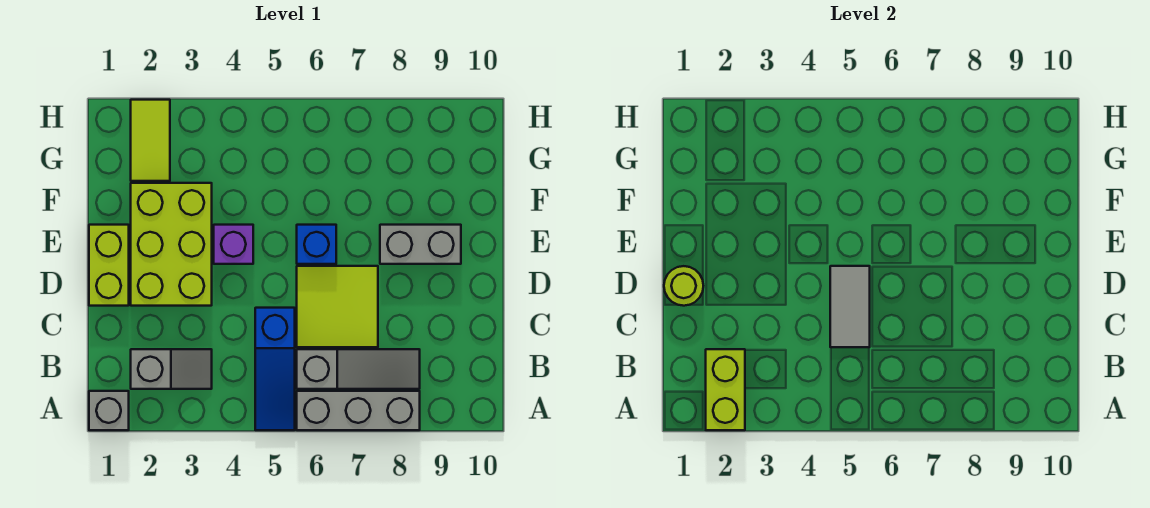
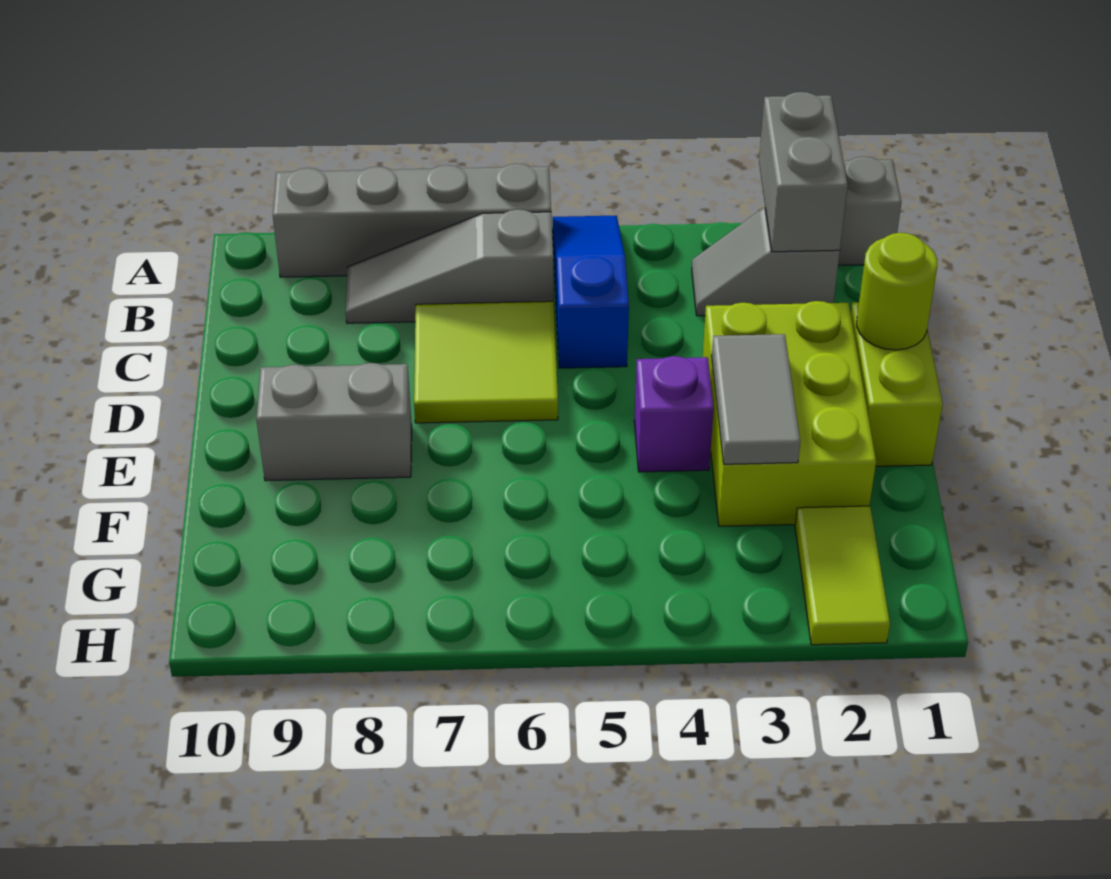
lime brick A2:B2 level 2 -> grey brick A2:B2 level 2
grey brick A6:A8 level 1 -> grey brick A6:A9 level 1
grey tile C5:D5 level 2 -> grey tile E3:F3 level 2
blue brick E6 level 1 -> none

